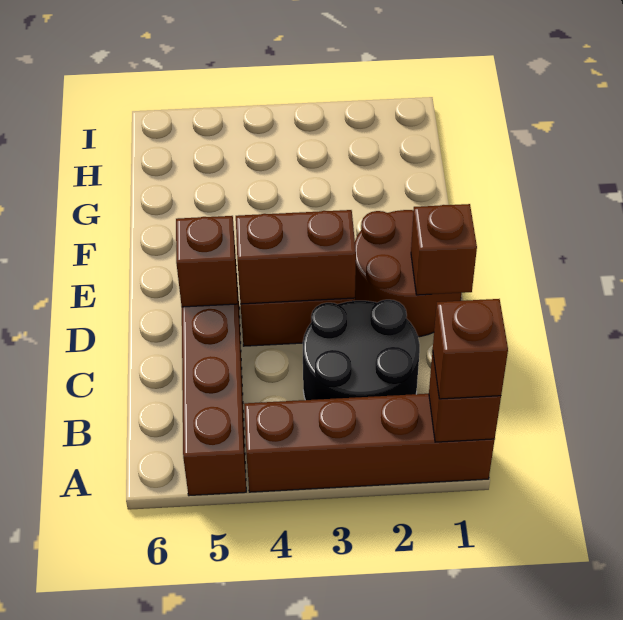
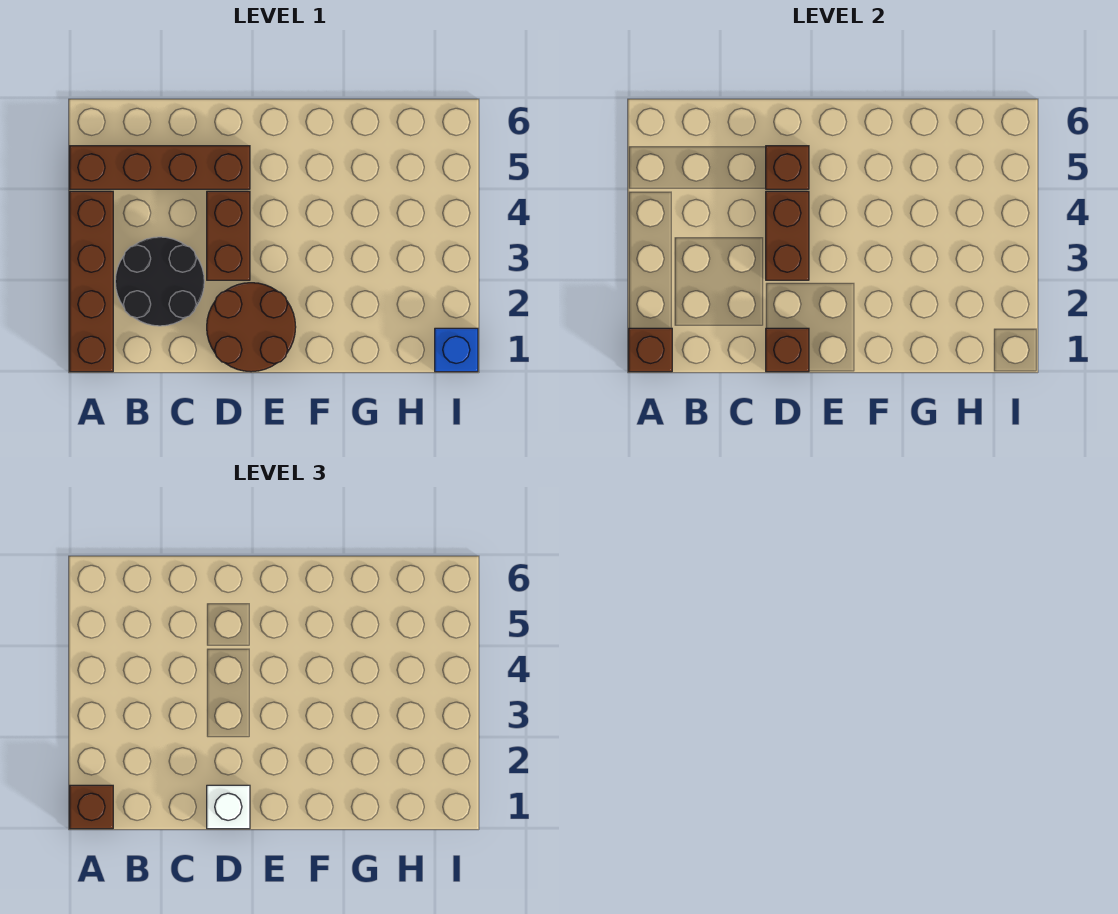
none -> white brick D1 level 3
none -> blue brick I1 level 1

